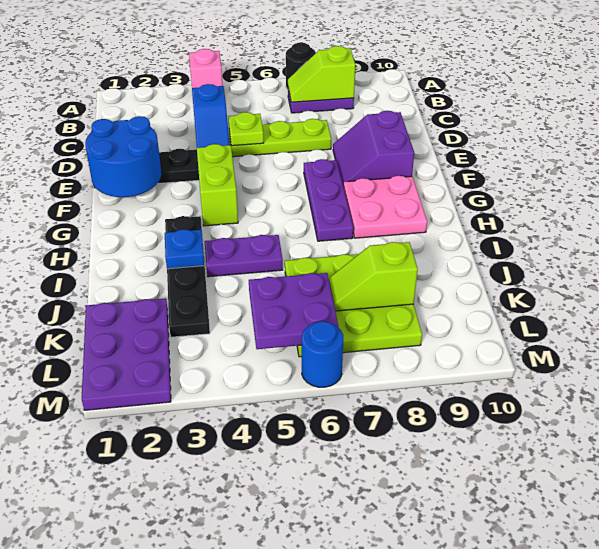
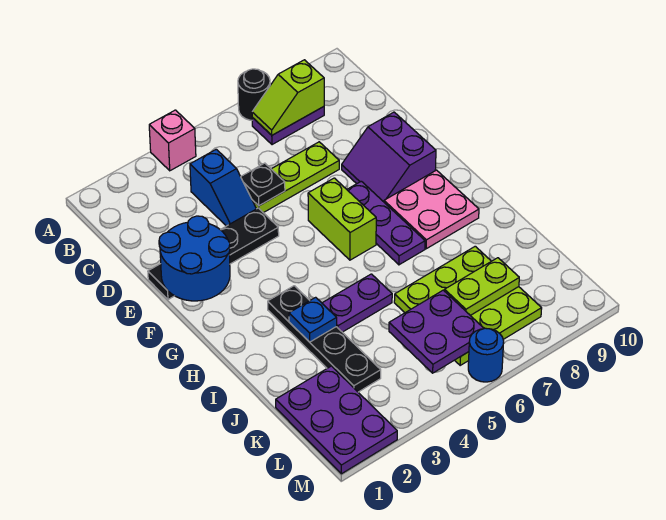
lime plate D5 level 2 -> black plate D5 level 2
lime brick F4:G4 level 1 -> lime brick F6:G6 level 1
lime slope K7:K8 level 2 top 8 -> lime plate K7:K8 level 2

